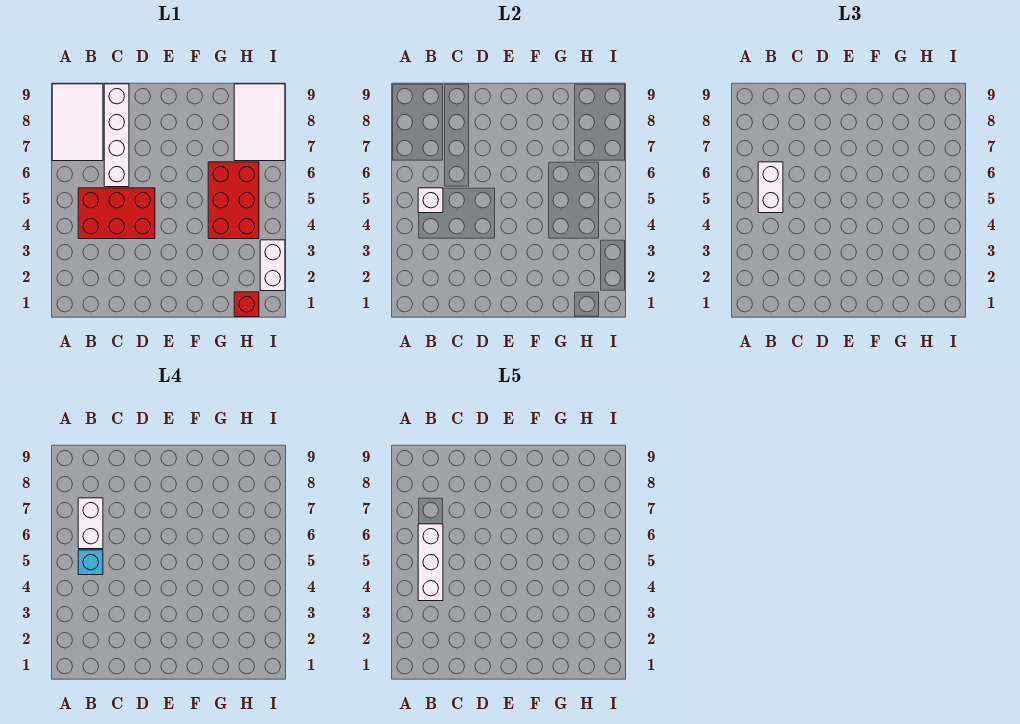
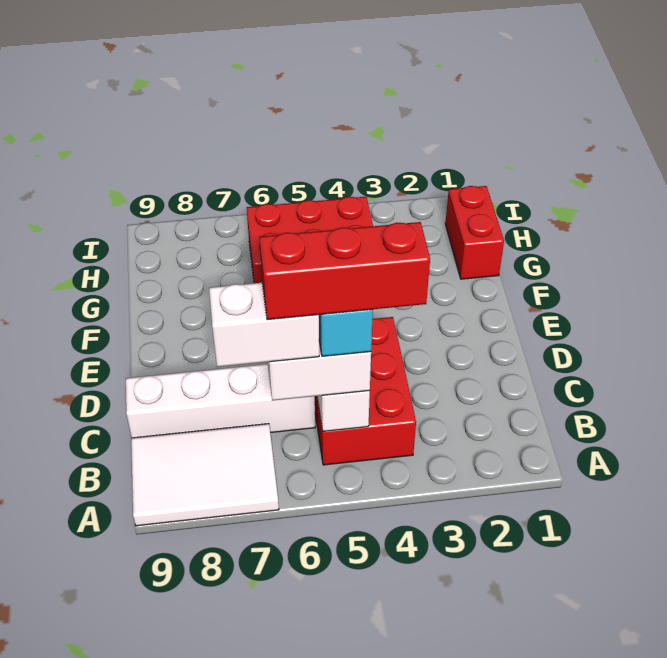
white brick B4:B6 level 5 -> red brick B4:B6 level 5
red brick H1 level 1 -> red brick G1:H1 level 1
white tile H7:I9 level 1 -> none
white brick I2:I3 level 1 -> none

